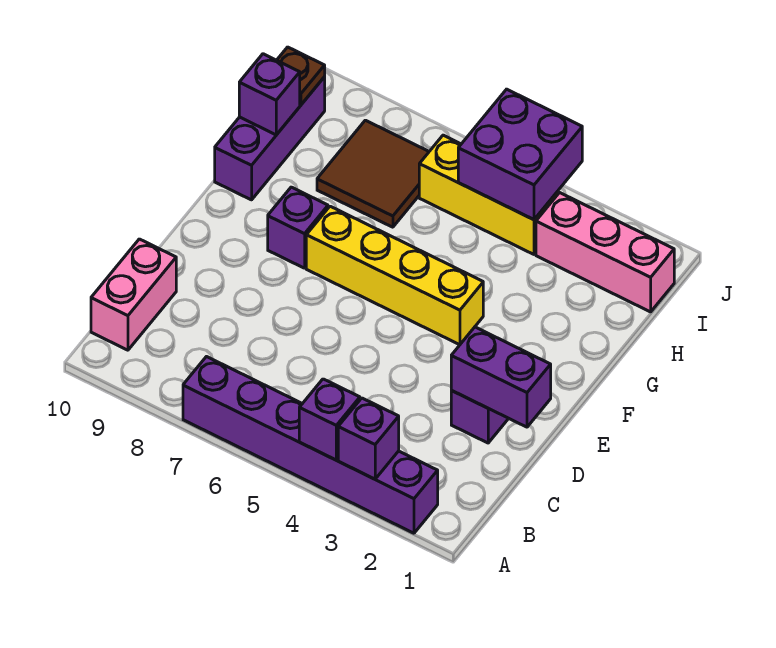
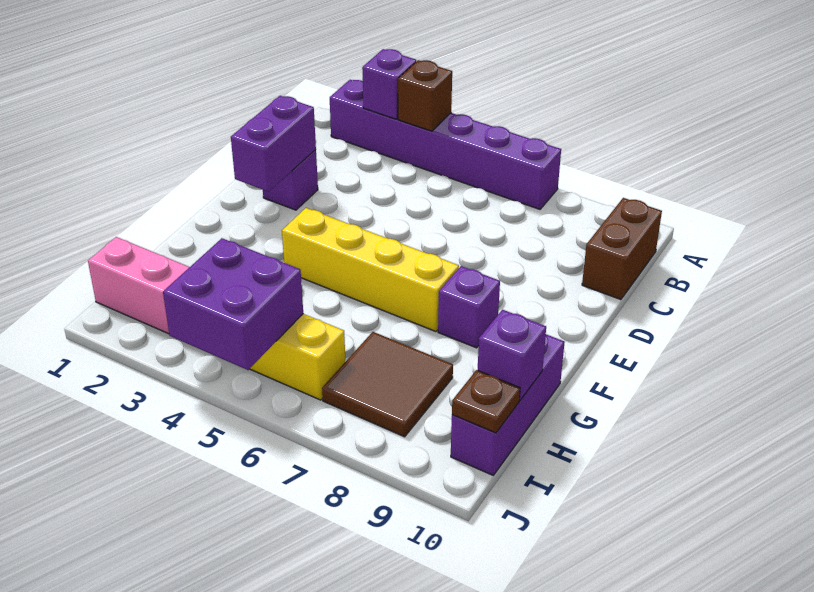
purple brick A4 level 2 -> brown brick A4 level 2
pink brick B10:C10 level 1 -> brown brick B10:C10 level 1
purple brick D1:D2 level 2 -> purple brick D2:E2 level 2

